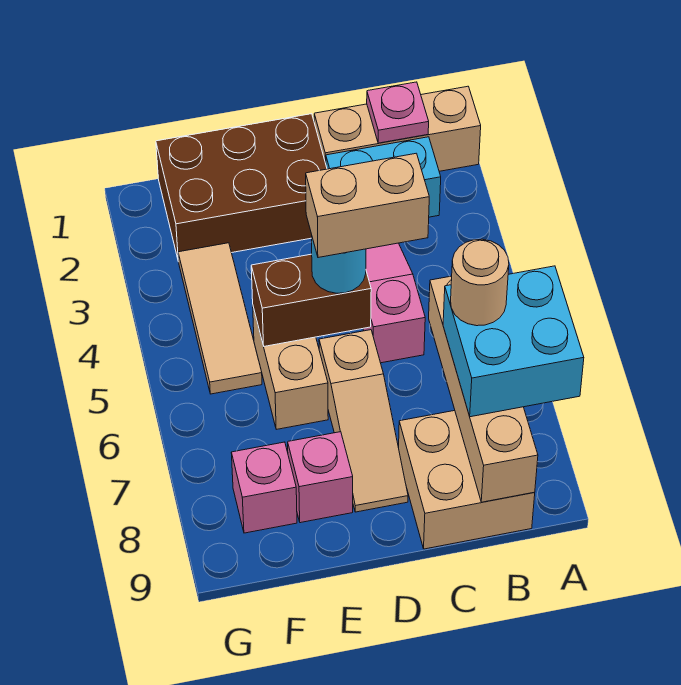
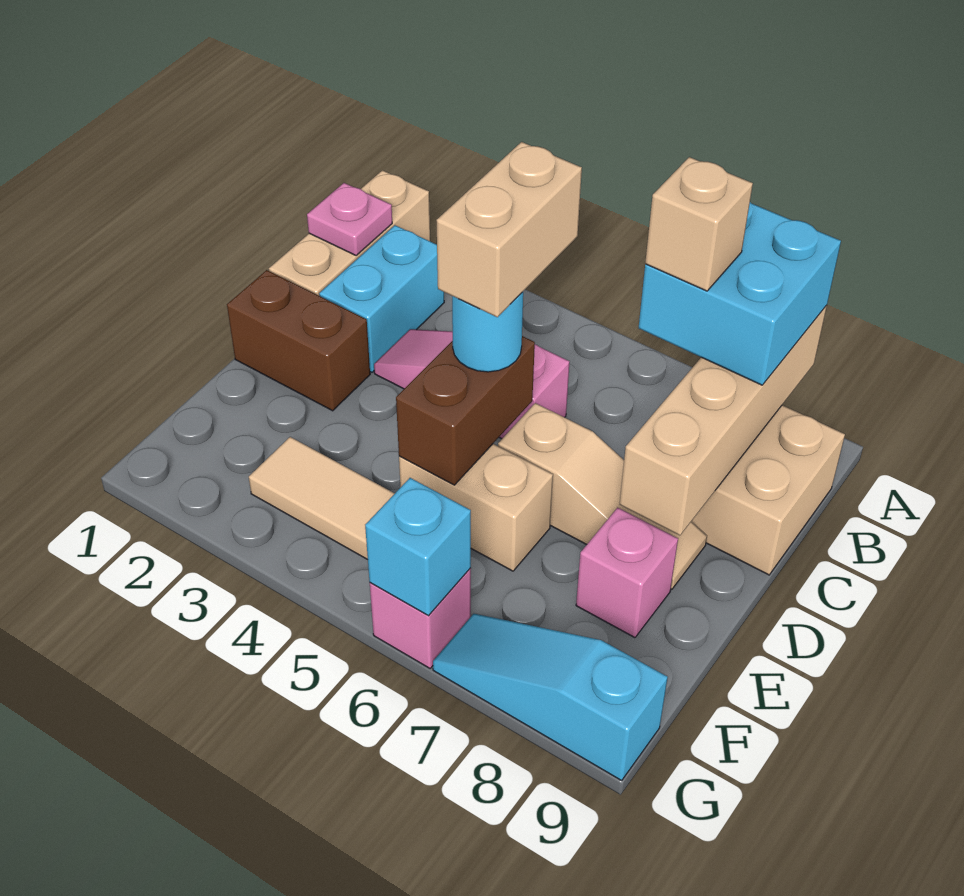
tan brick B6:B9 level 2 -> tan brick A8:D8 level 2
tan round brick B7 level 4 -> tan brick B7 level 4
brown brick D1:F2 level 1 -> brown brick D1:D2 level 1
pink brick F8 level 1 -> pink brick G6 level 1
none -> cyan brick G6 level 2
none -> cyan slope G7:G9 level 1 top 9

